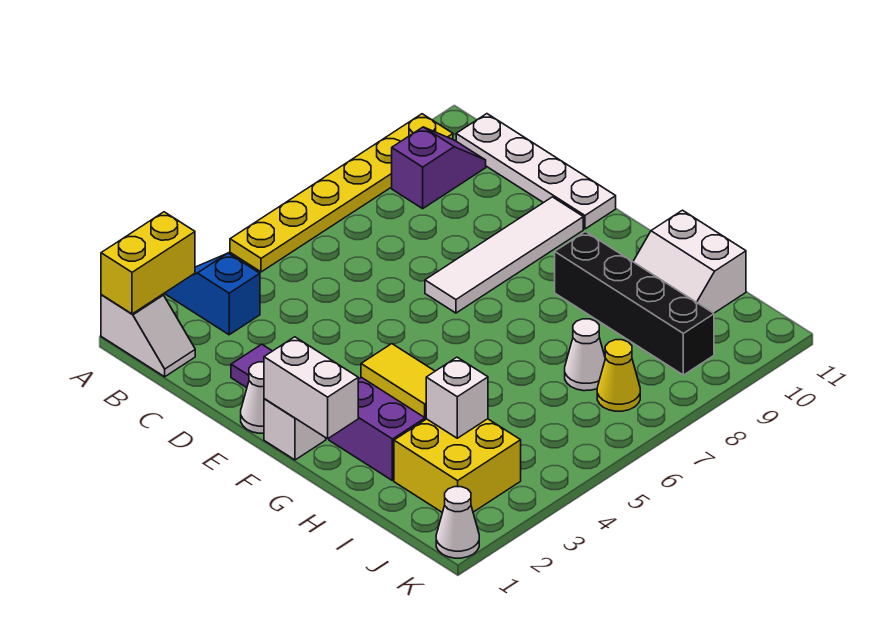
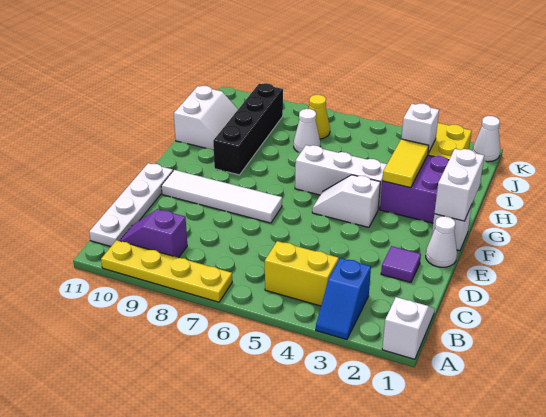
yellow brick A1:A2 level 2 -> yellow brick B4:B5 level 1
yellow plate A5:A10 level 1 -> yellow plate A7:A10 level 1
none -> white slope F4:F5 level 1 top 4
none -> white brick G4:G6 level 1

